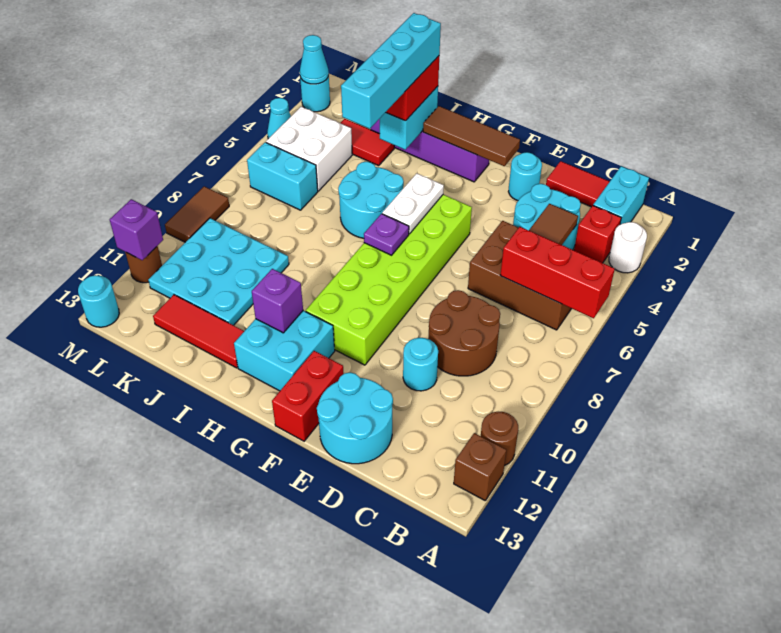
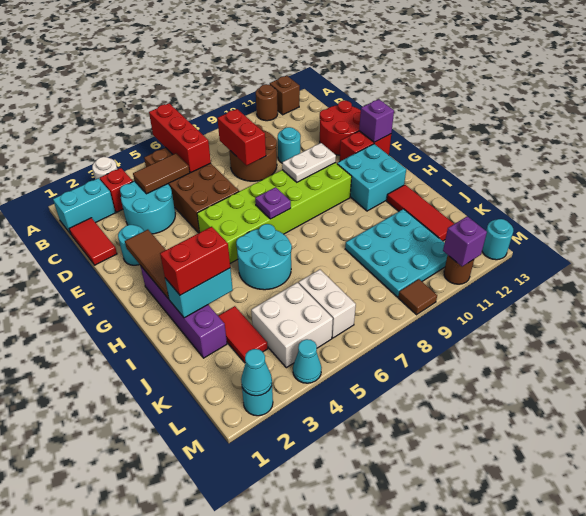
brown brick B5:D6 level 1 -> brown brick B5:E6 level 1
none -> red brick C8:D8 level 2
cyan round brick D12:E13 level 1 -> red round brick D12:E13 level 1
white plate G5:G6 level 2 -> white plate F9:F10 level 2
purple brick H11 level 2 -> purple brick F13 level 2
cyan brick I2:I5 level 4 -> none
cyan brick K6:L6 level 1 -> white brick K6:L6 level 1
brown tile M8:M9 level 1 -> brown tile M9 level 1

